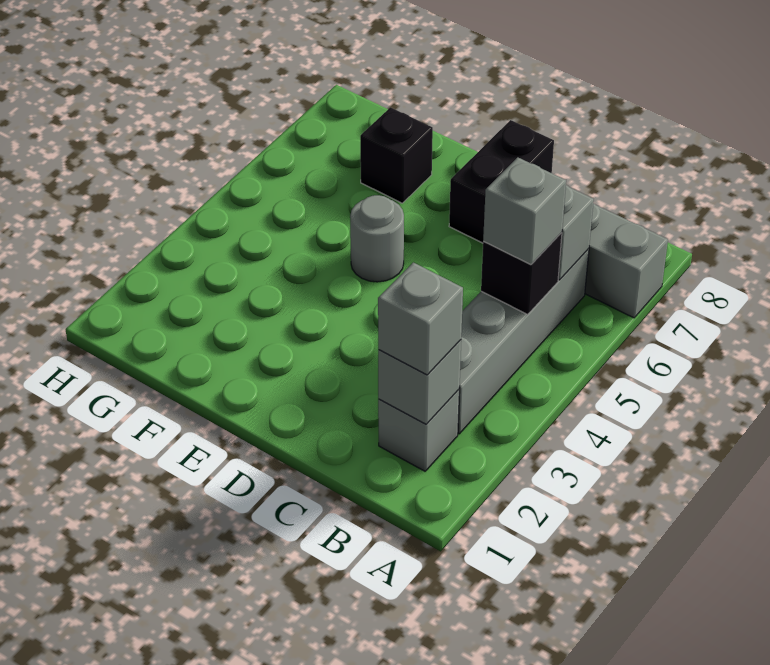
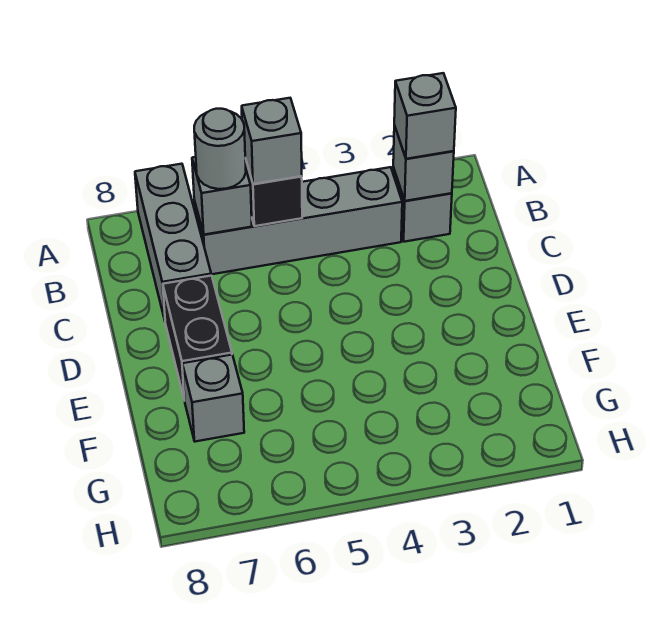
black brick D7:D8 level 1 -> black brick D7:E7 level 1
grey round brick E5 level 1 -> grey round brick B6 level 3
black brick F7 level 1 -> grey brick F7 level 1

